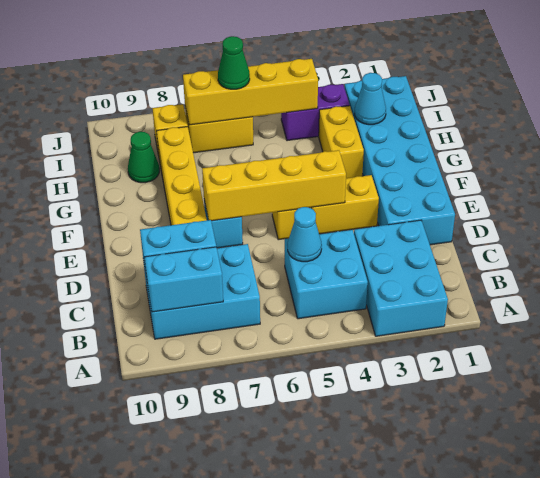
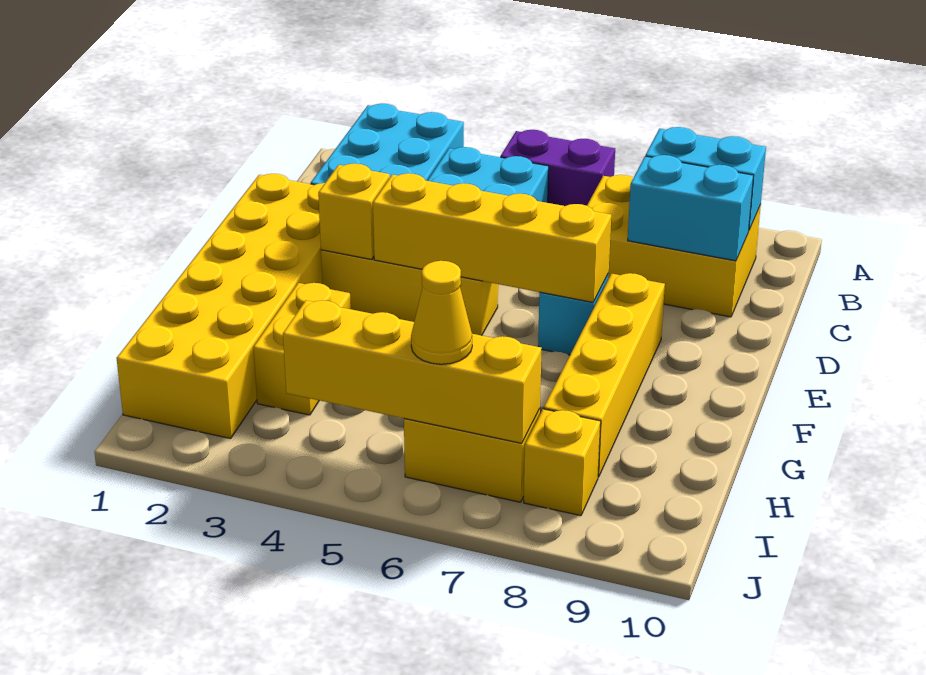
cyan brick B7:C9 level 1 -> yellow brick B7:C9 level 1
cyan cone C5 level 2 -> none
cyan brick D1:I2 level 1 -> yellow brick D1:I2 level 1
none -> yellow brick E3 level 2
cyan cone H2 level 2 -> none
green cone H9 level 1 -> none
purple brick I3:I4 level 1 -> purple brick A5:A6 level 1
green cone I6 level 3 -> yellow cone I6 level 3

